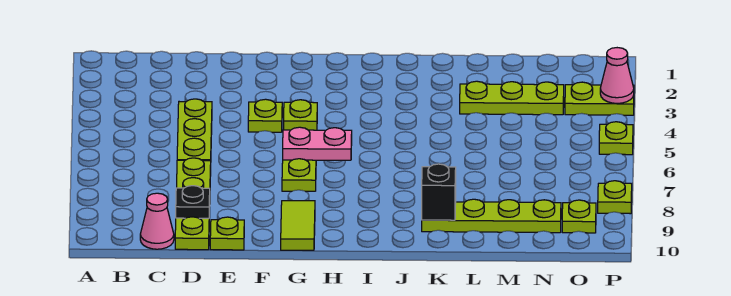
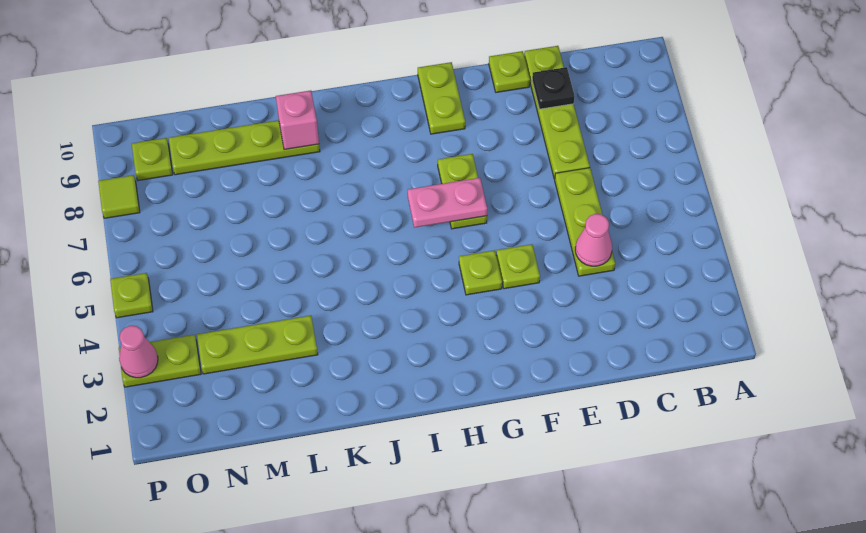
pink cone C10 level 1 -> pink cone D4 level 2
lime tile G9:G10 level 1 -> lime plate G9:G10 level 1
black brick K9 level 2 -> pink brick K9 level 2
lime plate P8 level 1 -> lime tile P8 level 1

